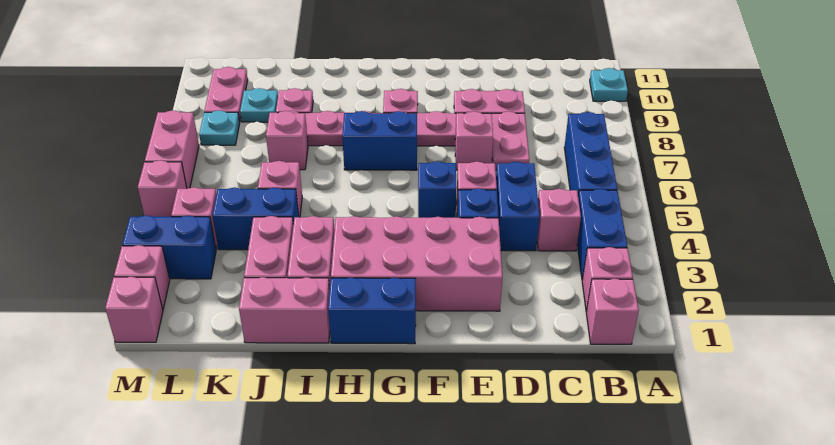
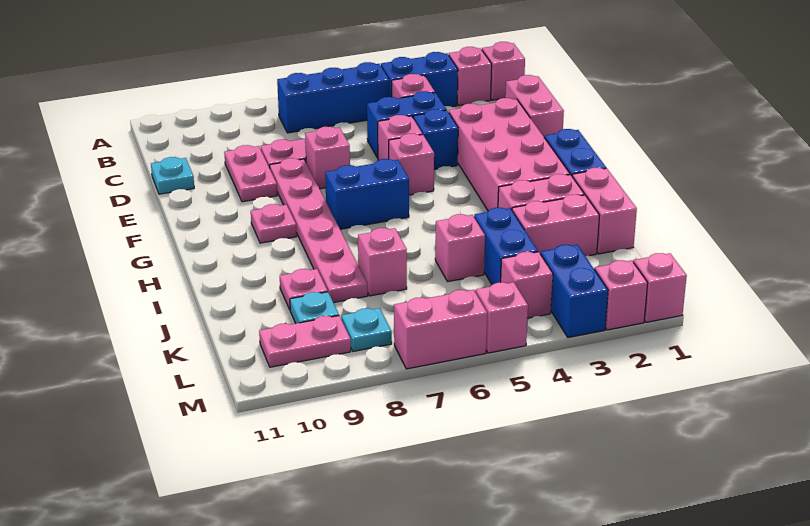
cyan plate A10 level 1 -> cyan plate D11 level 1
none -> pink brick D1:E1 level 1
blue brick F5 level 1 -> pink brick F5 level 1
blue brick G7:H7 level 1 -> blue brick G6:G7 level 1

